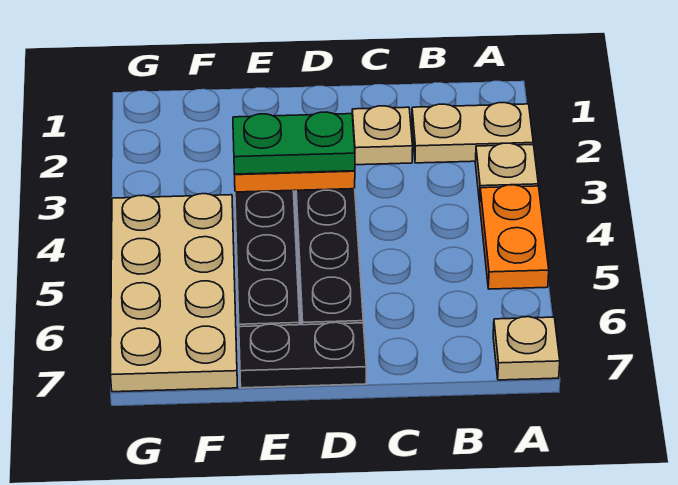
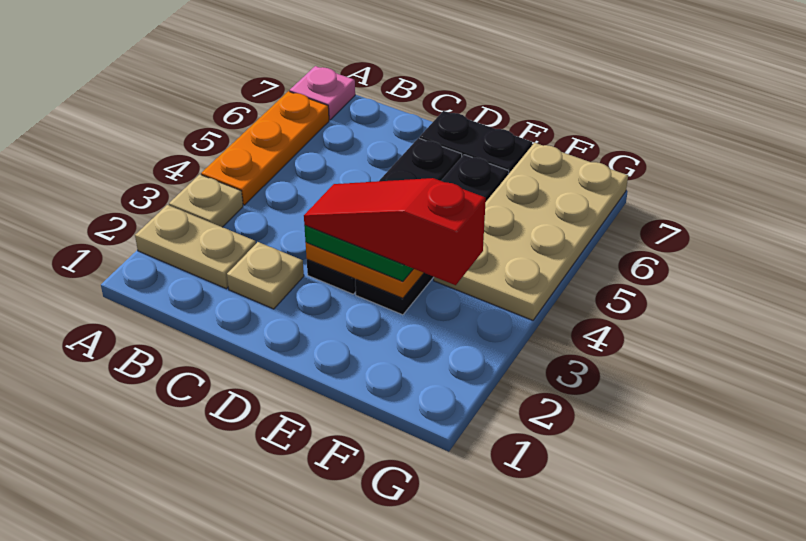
orange plate A4:A5 level 1 -> orange plate A4:A6 level 1
tan plate A7 level 1 -> pink plate A7 level 1
none -> red slope D3:F3 level 4 top F

